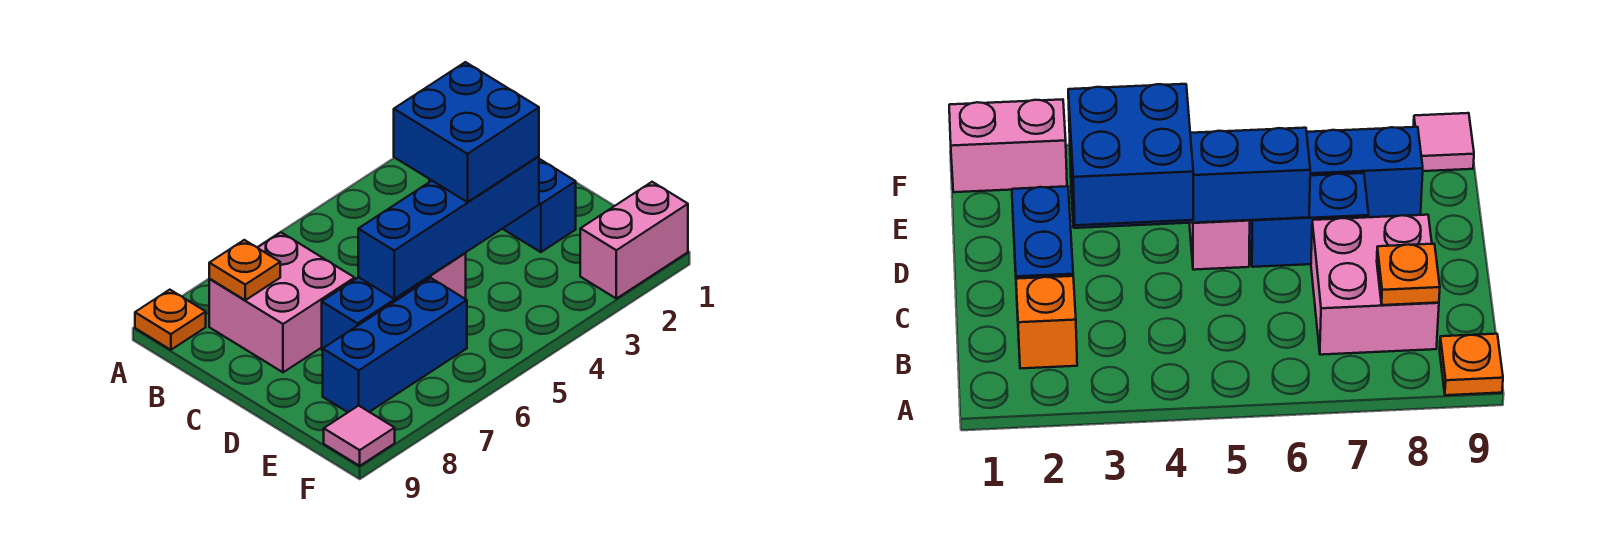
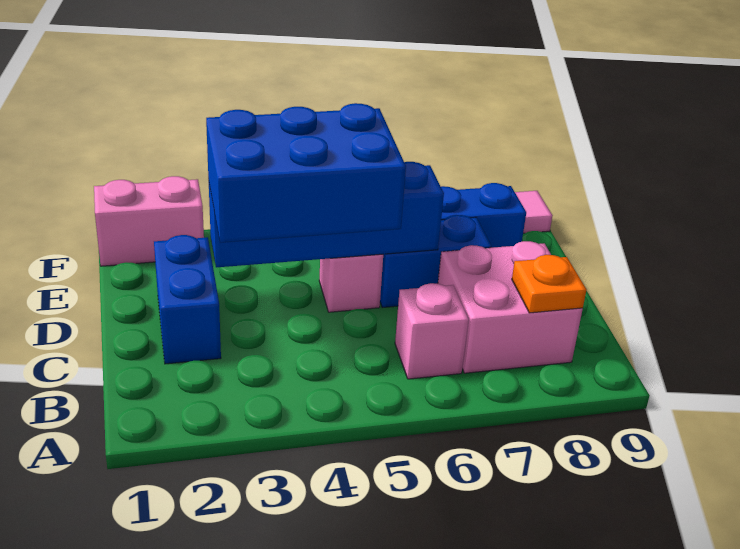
orange plate A9 level 1 -> none
orange brick B2 level 1 -> none
none -> pink brick B6 level 1
blue brick C3:D4 level 3 -> blue brick C3:D5 level 3

